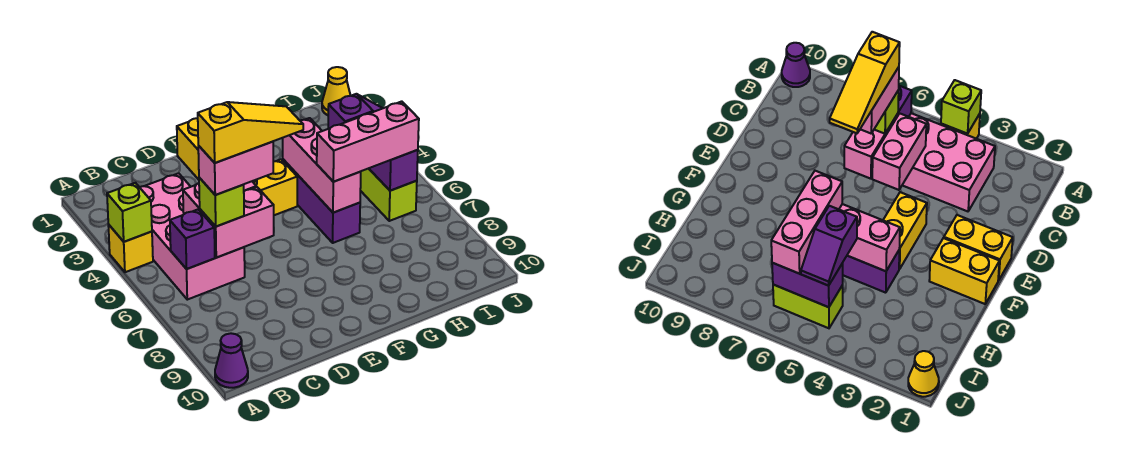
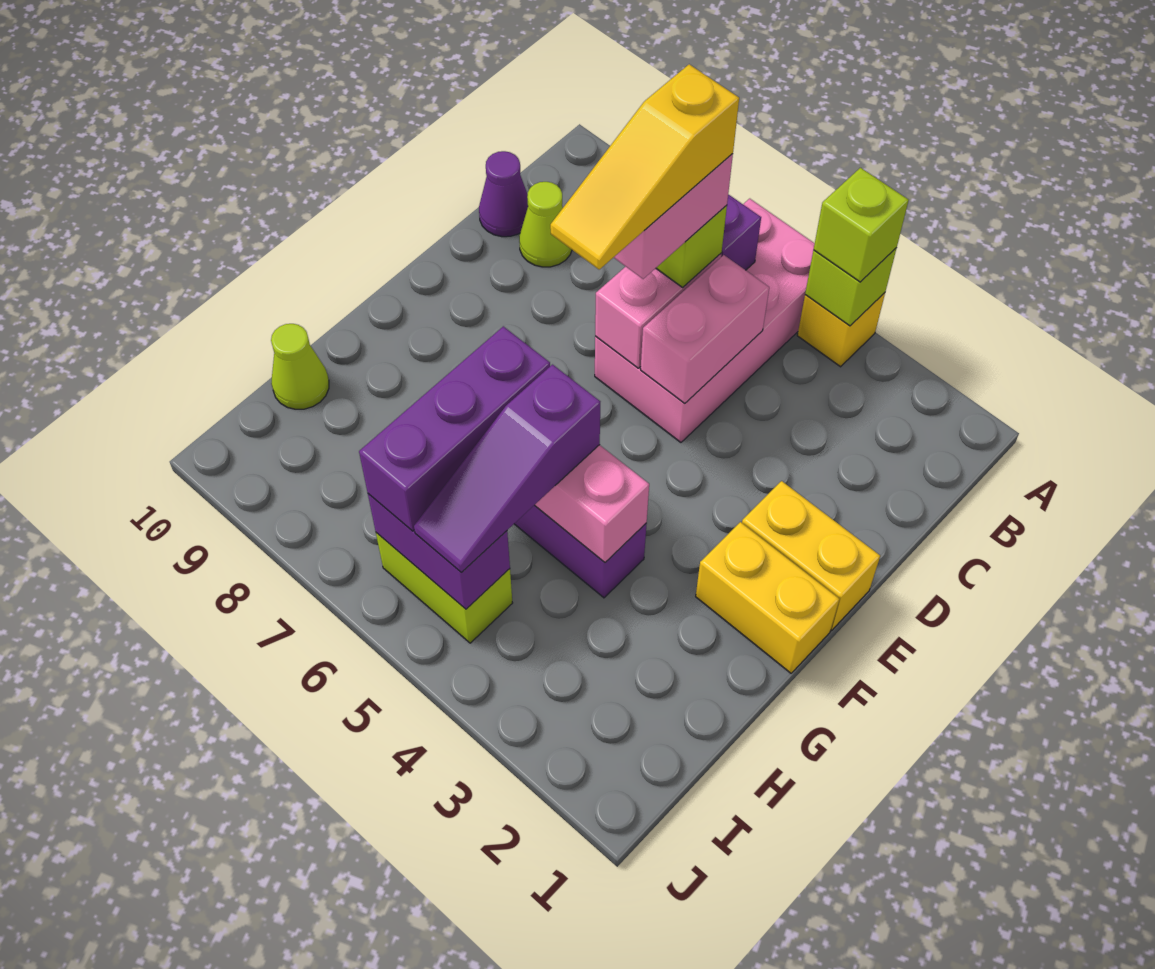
none -> lime brick A4 level 3
purple cone A10 level 1 -> purple cone C10 level 1
pink brick B3:C6 level 1 -> pink brick A5:D6 level 1
none -> lime cone C9 level 1
yellow brick E4:F4 level 1 -> none
pink brick G6:I6 level 3 -> purple brick G6:I6 level 3
purple slope H5:I5 level 3 top H -> purple slope G5:I5 level 3 top G
none -> lime cone H10 level 1
yellow cone J1 level 1 -> none

